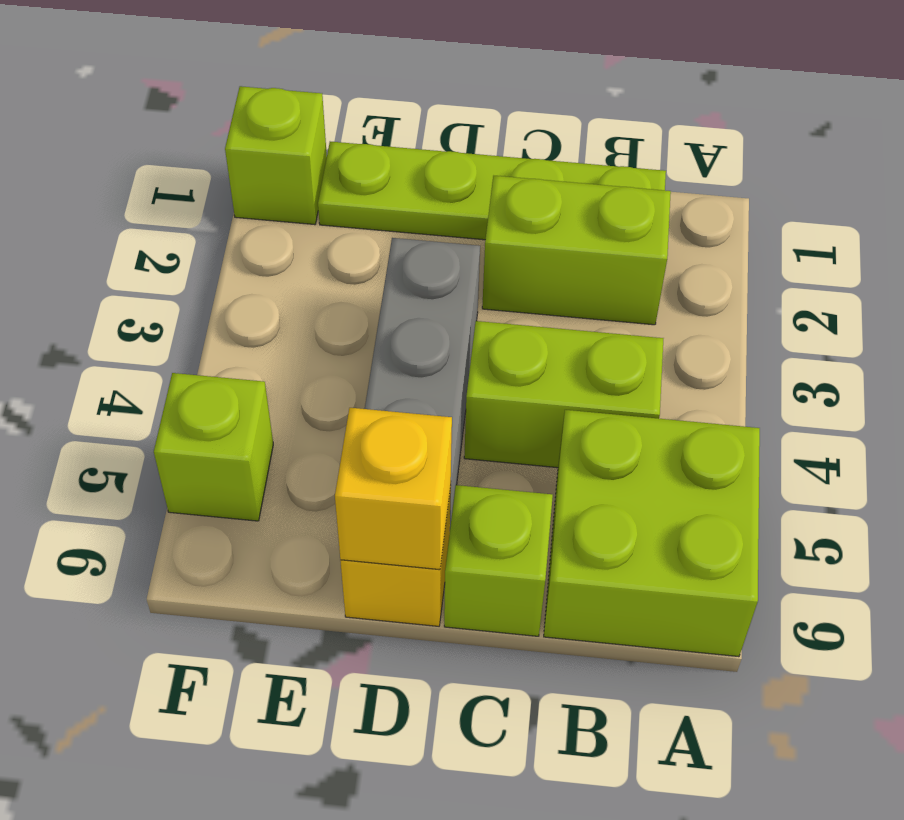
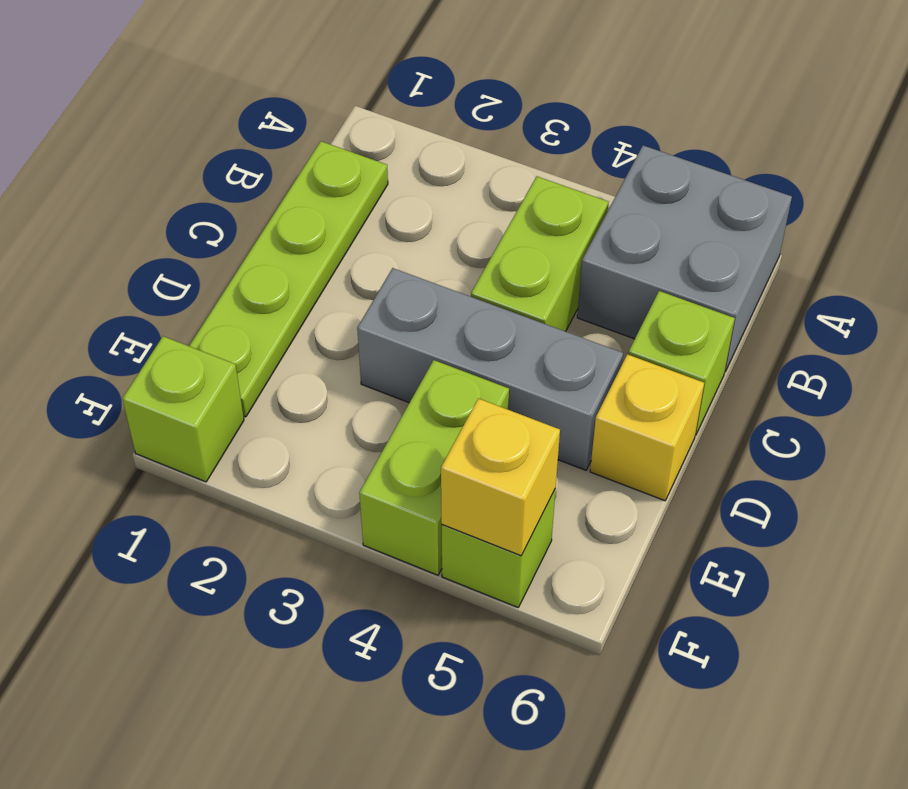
lime brick A5:B6 level 1 -> grey brick A5:B6 level 1
lime brick B2:C2 level 1 -> lime brick E4:F4 level 1
yellow brick D6 level 2 -> yellow brick F5 level 2

